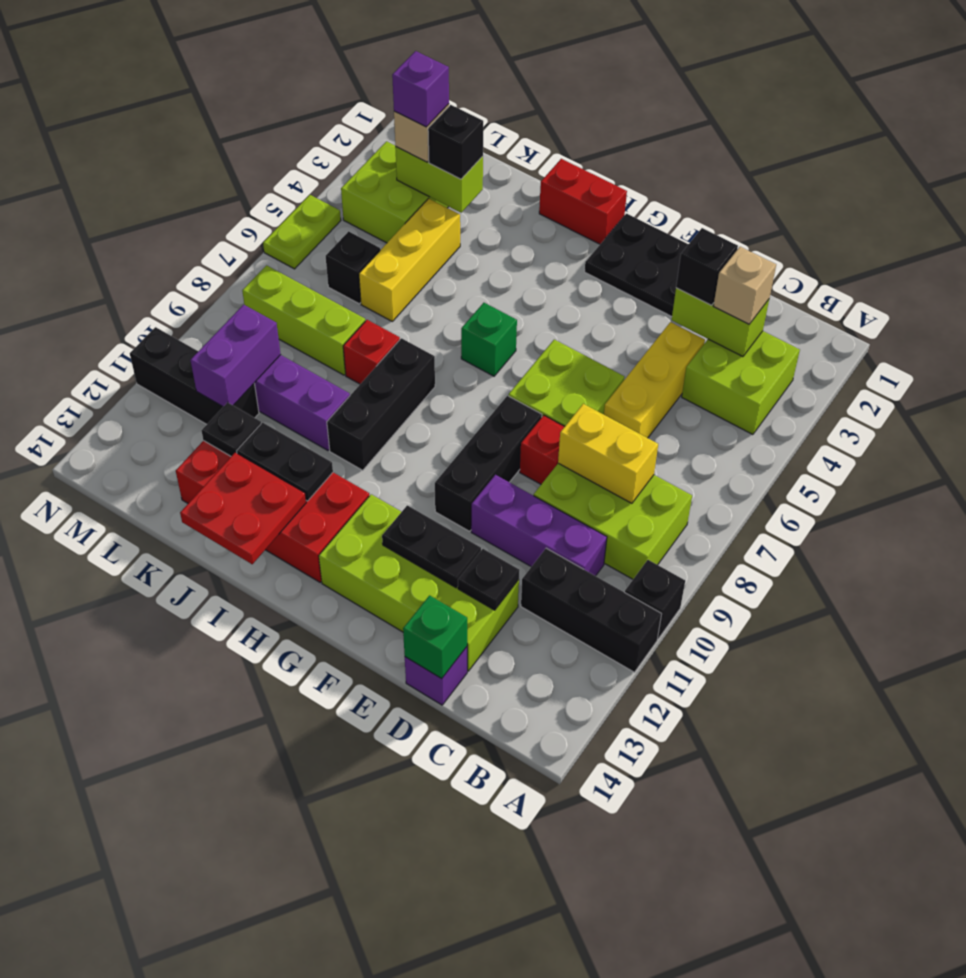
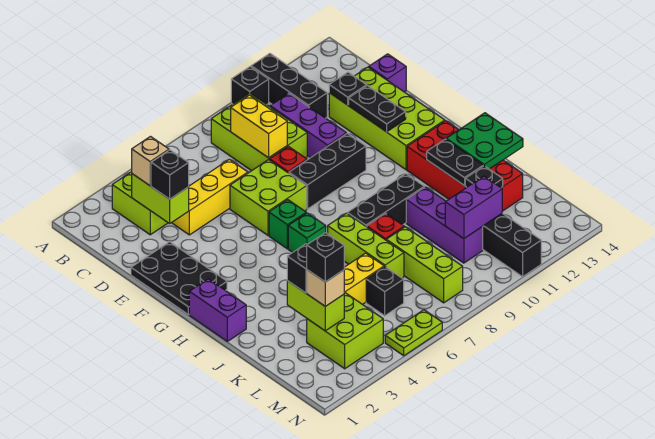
green brick D14 level 2 -> green brick G6 level 1
red brick H1:I1 level 1 -> purple brick H1:I1 level 1
none -> lime brick I7:K7 level 1
red plate I13:J14 level 2 -> green plate I13:J14 level 2
purple brick L3 level 4 -> black brick L3 level 4

